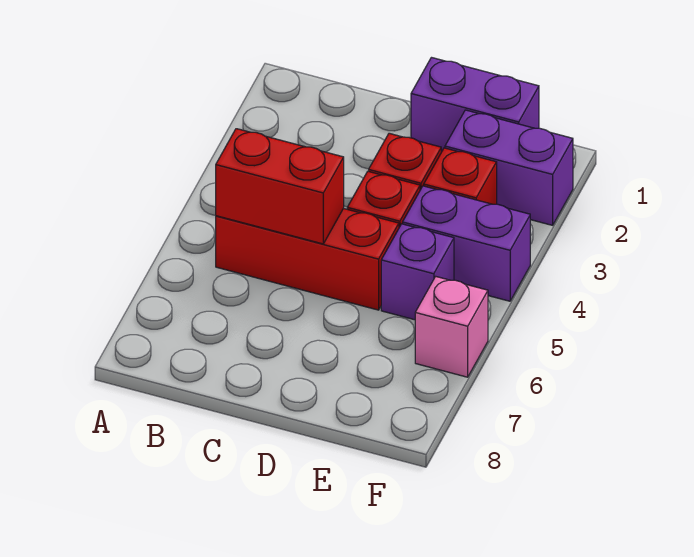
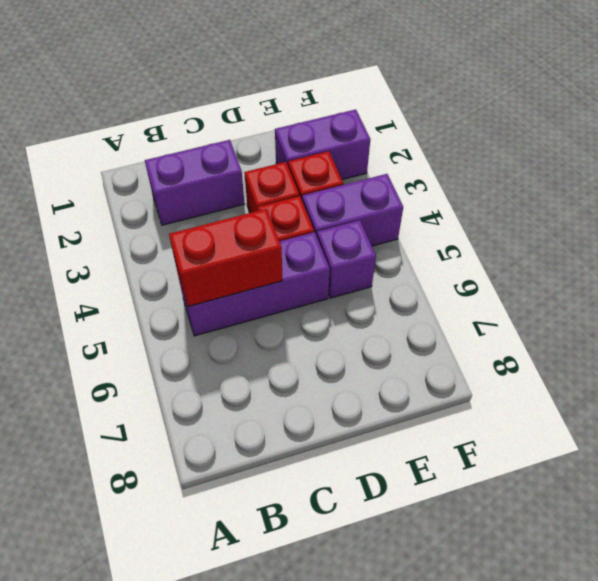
red brick B5:D5 level 1 -> purple brick B5:D5 level 1
purple brick D1:E1 level 1 -> purple brick B2:C2 level 1
pink brick F6 level 1 -> none

